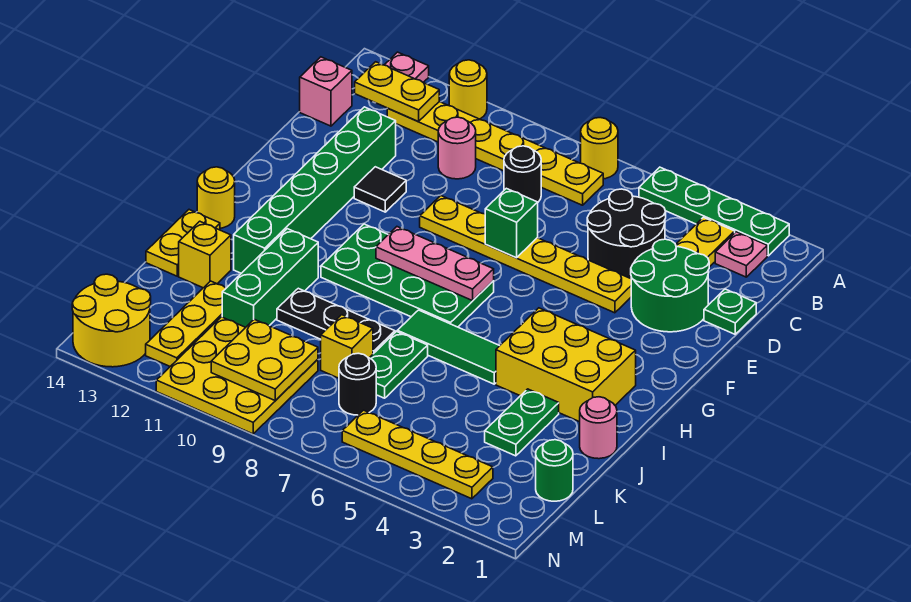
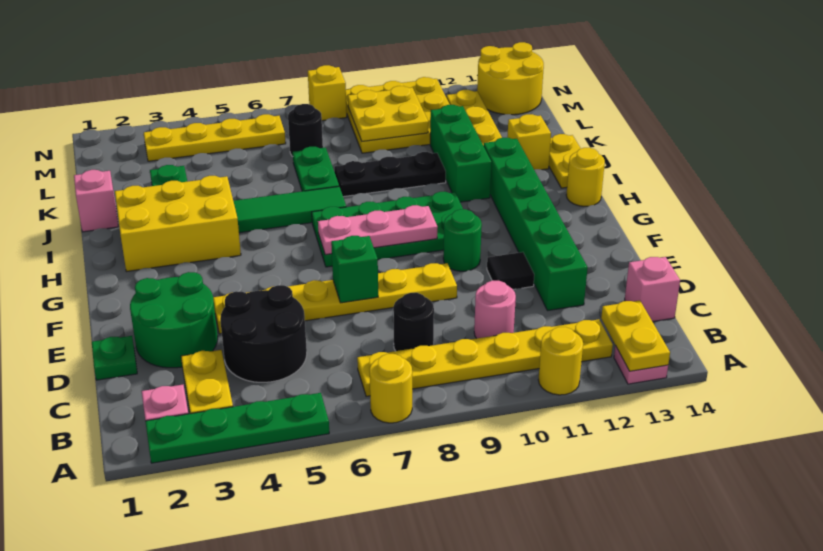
yellow plate B12:B13 level 2 -> yellow plate A13:B13 level 2
pink round brick J1 level 1 -> pink brick J1 level 1
yellow brick K8 level 1 -> yellow brick N8 level 1
green round brick L1 level 1 -> green round brick F10 level 1

